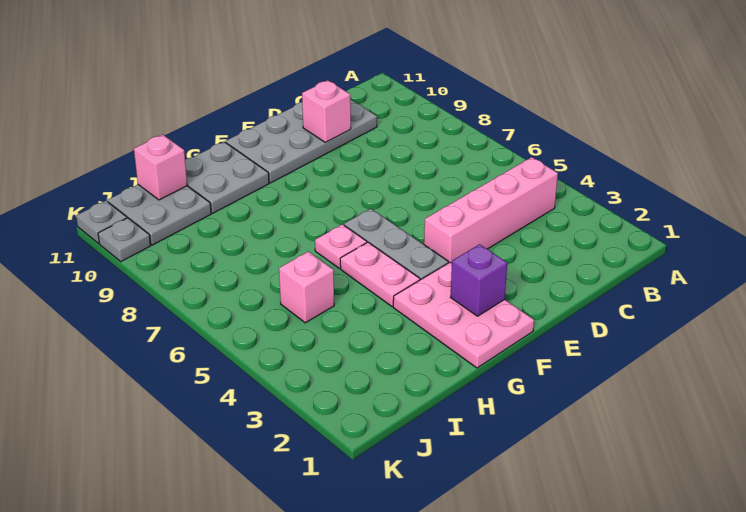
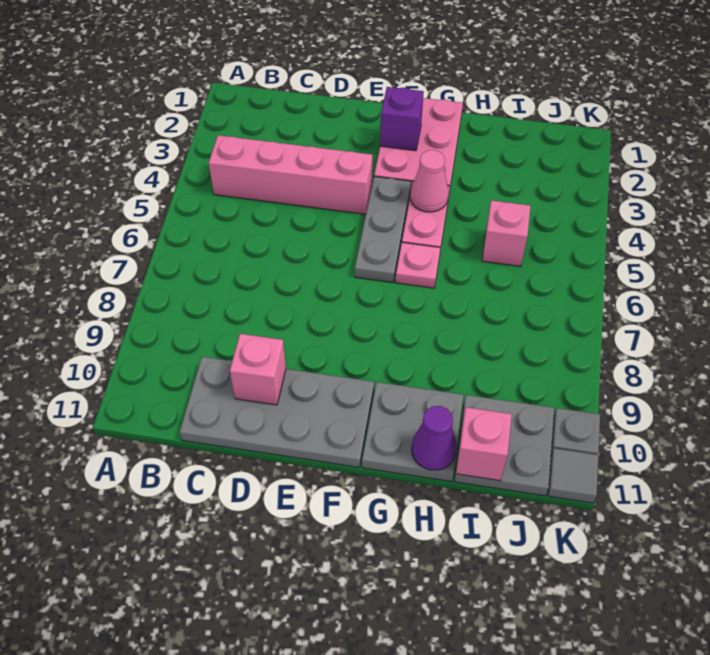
none -> pink cone G4 level 2
none -> purple cone H11 level 2
grey plate K11 level 1 -> grey tile K11 level 1

